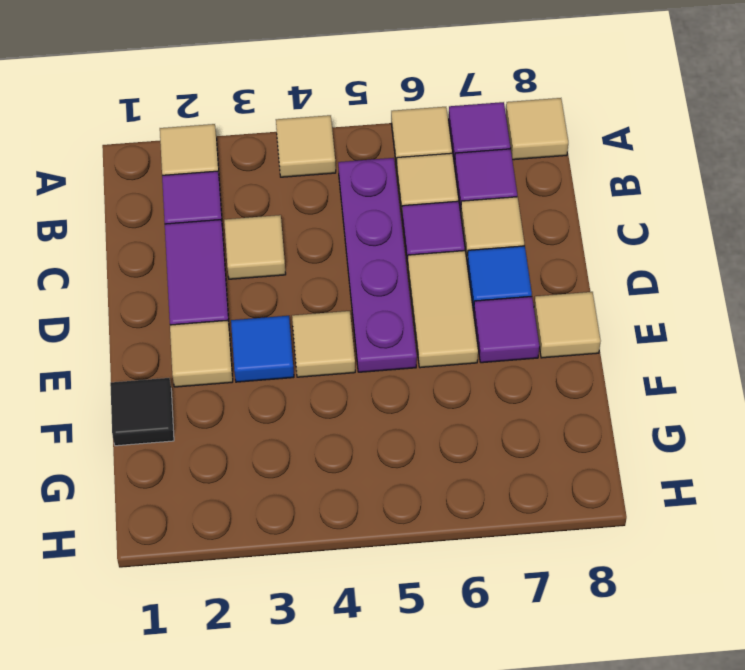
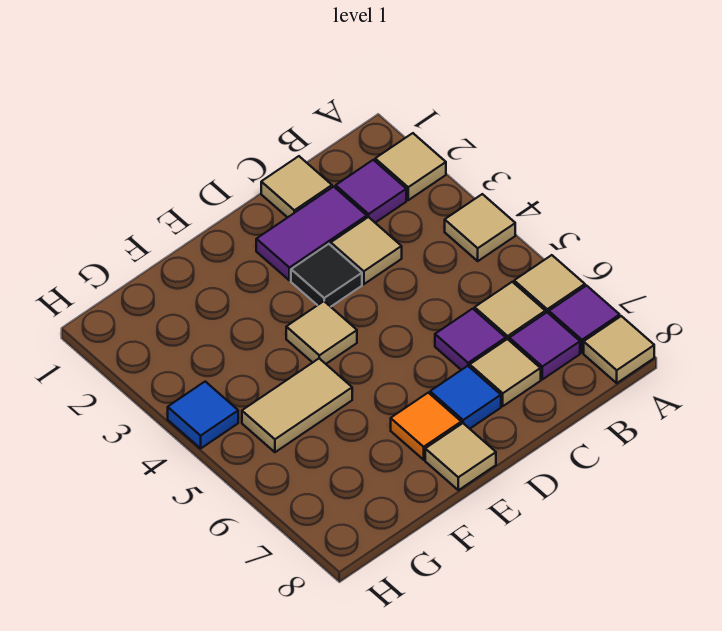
purple plate B5:E5 level 1 -> none
tan tile D6:E6 level 1 -> tan tile F5:G5 level 1
tan tile E2 level 1 -> tan tile C1 level 1
blue tile E3 level 1 -> blue tile H4 level 1
purple tile E7 level 1 -> orange tile E7 level 1
black tile F1 level 1 -> black tile D3 level 1

